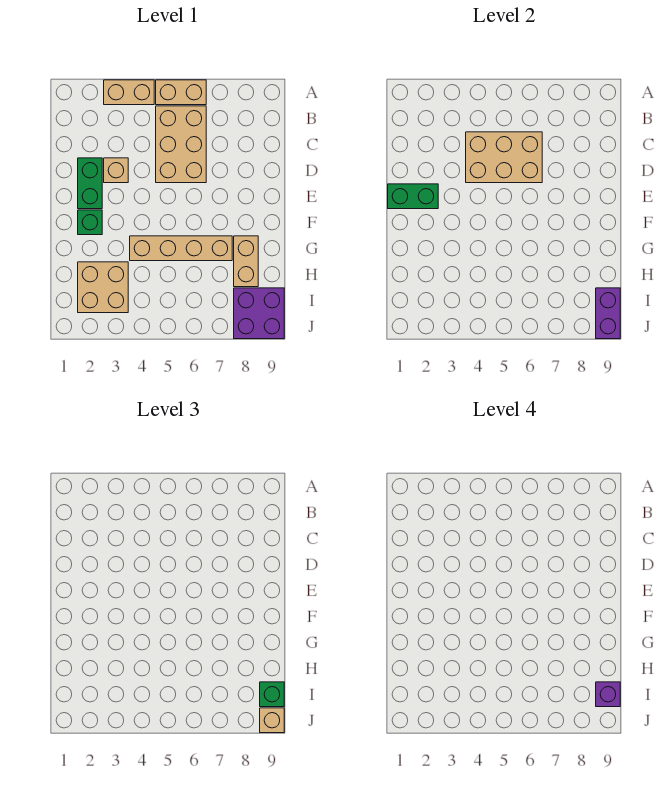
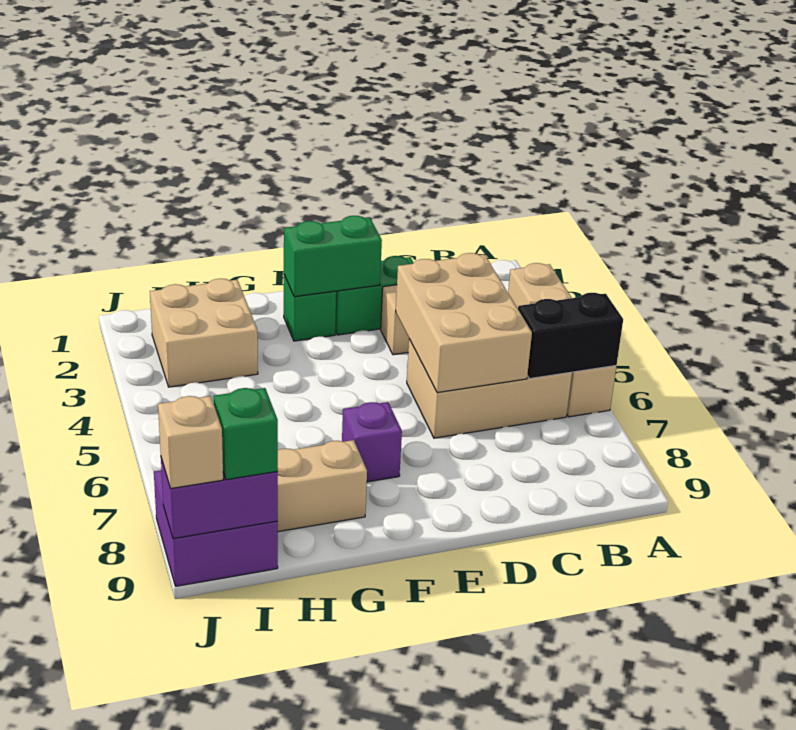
none -> black brick A6:B6 level 2
green brick E1:E2 level 2 -> green brick E2:F2 level 2
tan brick G4:G7 level 1 -> none
purple brick I9 level 4 -> purple brick F7 level 1

